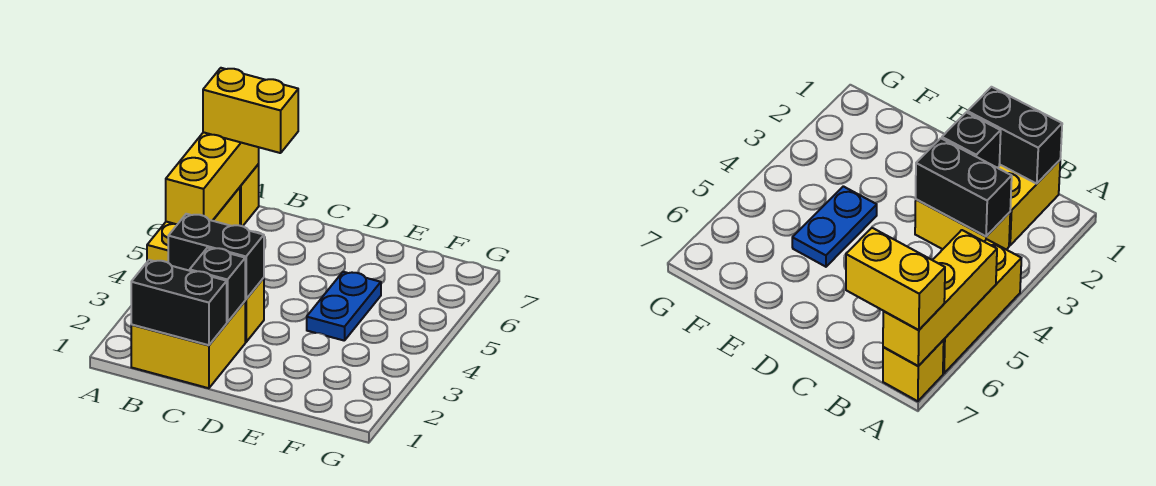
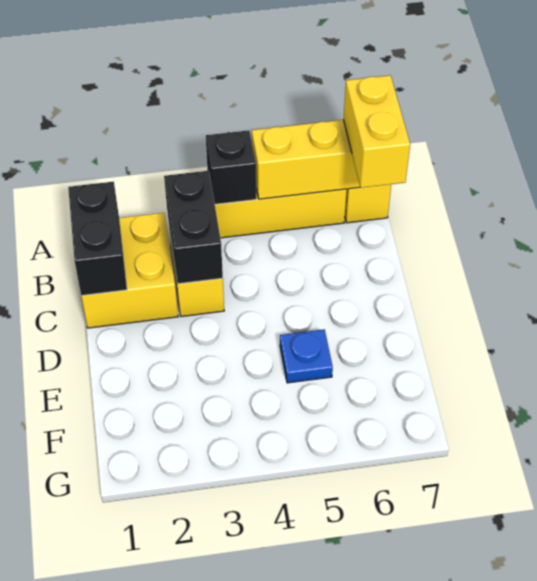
black brick C2 level 2 -> black brick A4 level 2
blue plate E4:E5 level 1 -> blue plate E5 level 1

